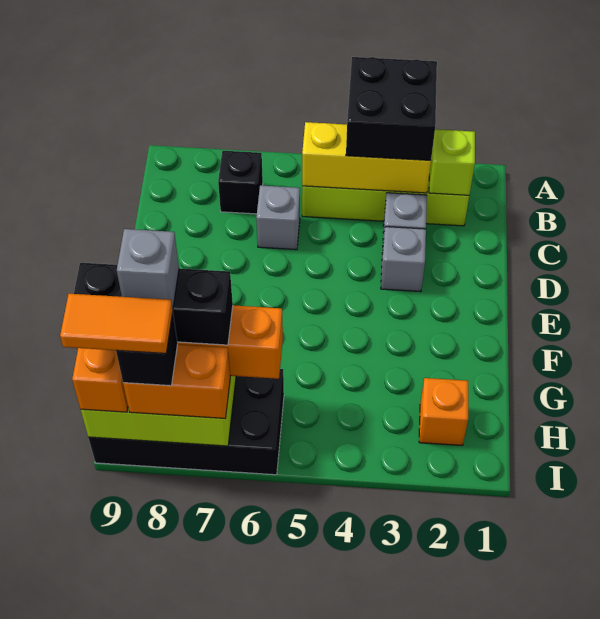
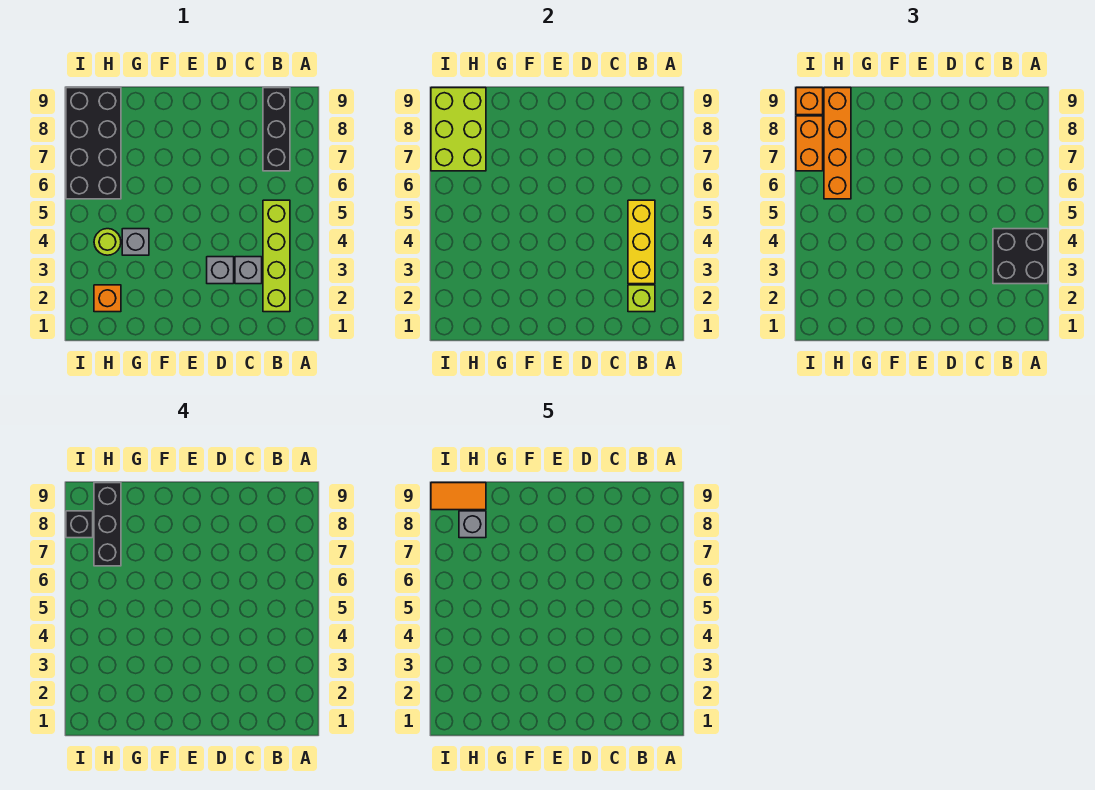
black brick B7 level 1 -> black brick B7:B9 level 1
grey brick C6 level 1 -> grey brick G4 level 1
none -> lime round brick H4 level 1
orange tile I8:I9 level 5 -> orange tile H9:I9 level 5

